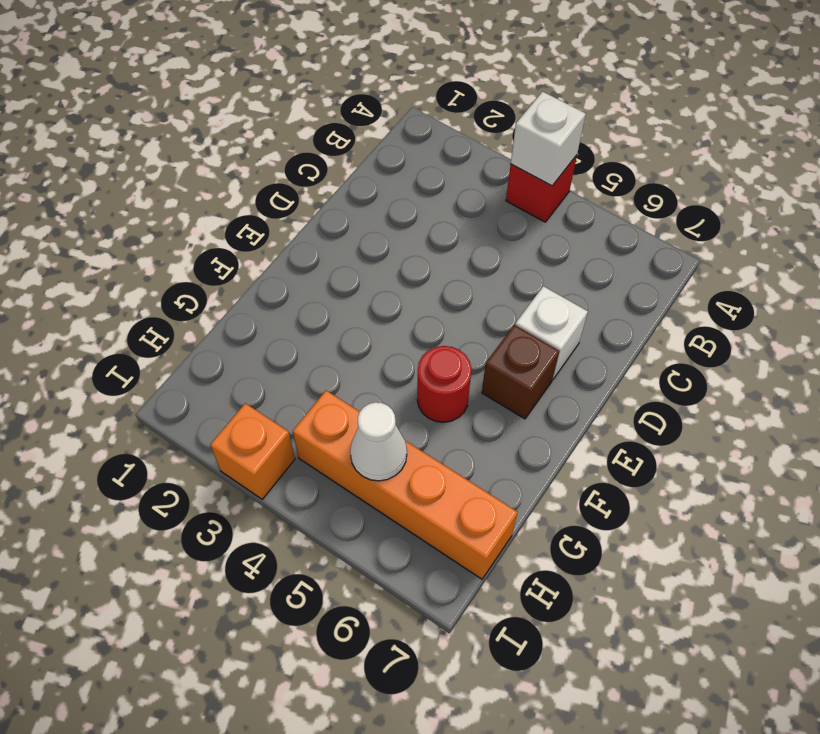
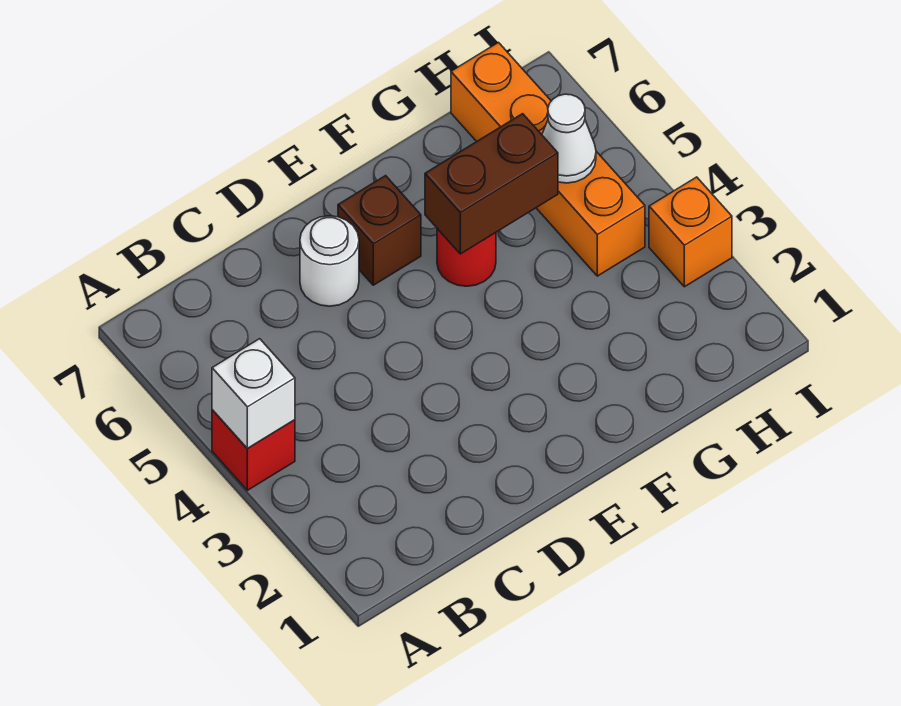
white brick D6 level 1 -> white round brick D6 level 1
none -> brown brick F5:G5 level 2

